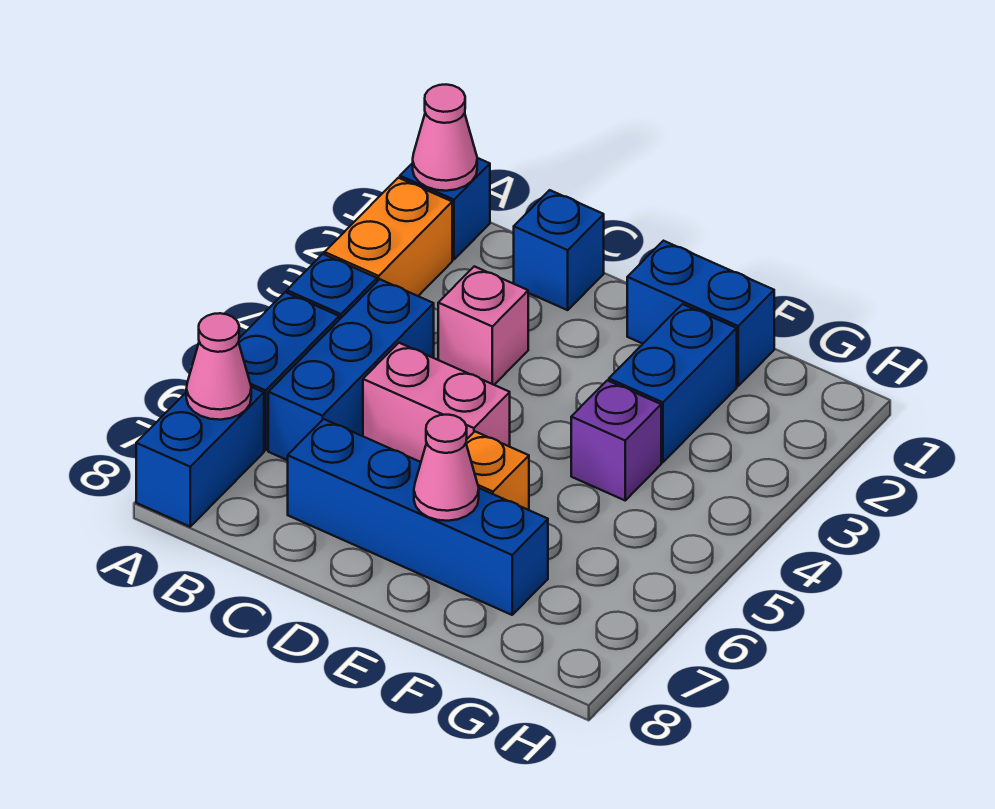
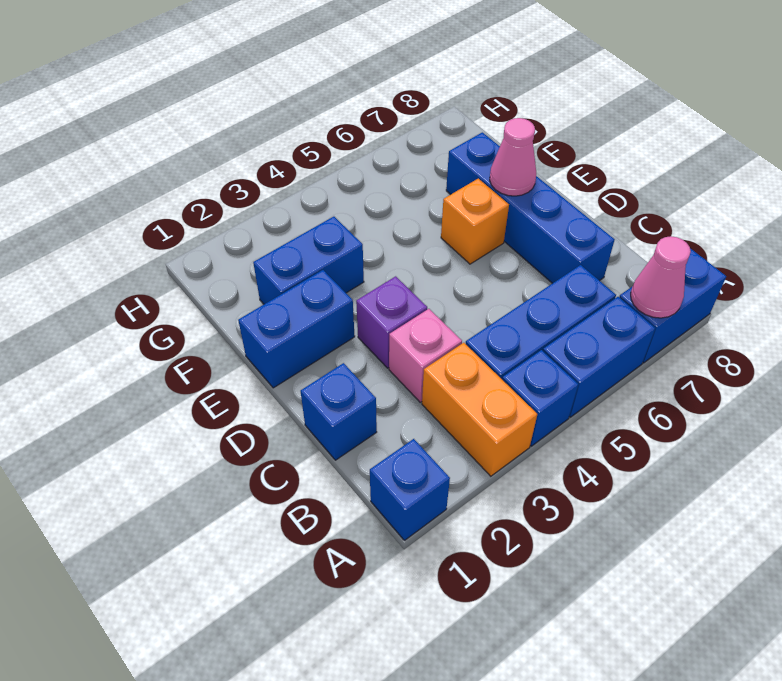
pink cone A1 level 2 -> none
orange brick A2:A3 level 1 -> orange brick A3:B3 level 1
pink brick C5:D5 level 1 -> none
blue brick E1:F1 level 1 -> blue brick E1:E2 level 1
purple brick F4 level 1 -> purple brick D3 level 1

